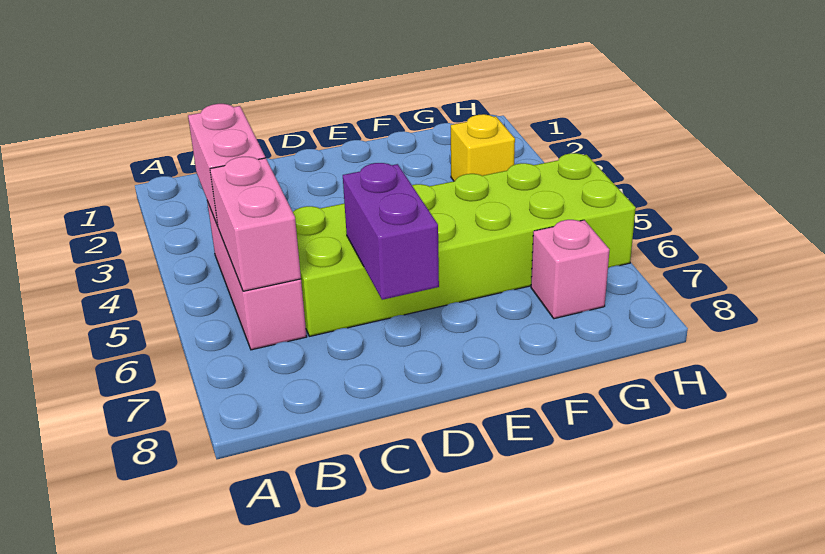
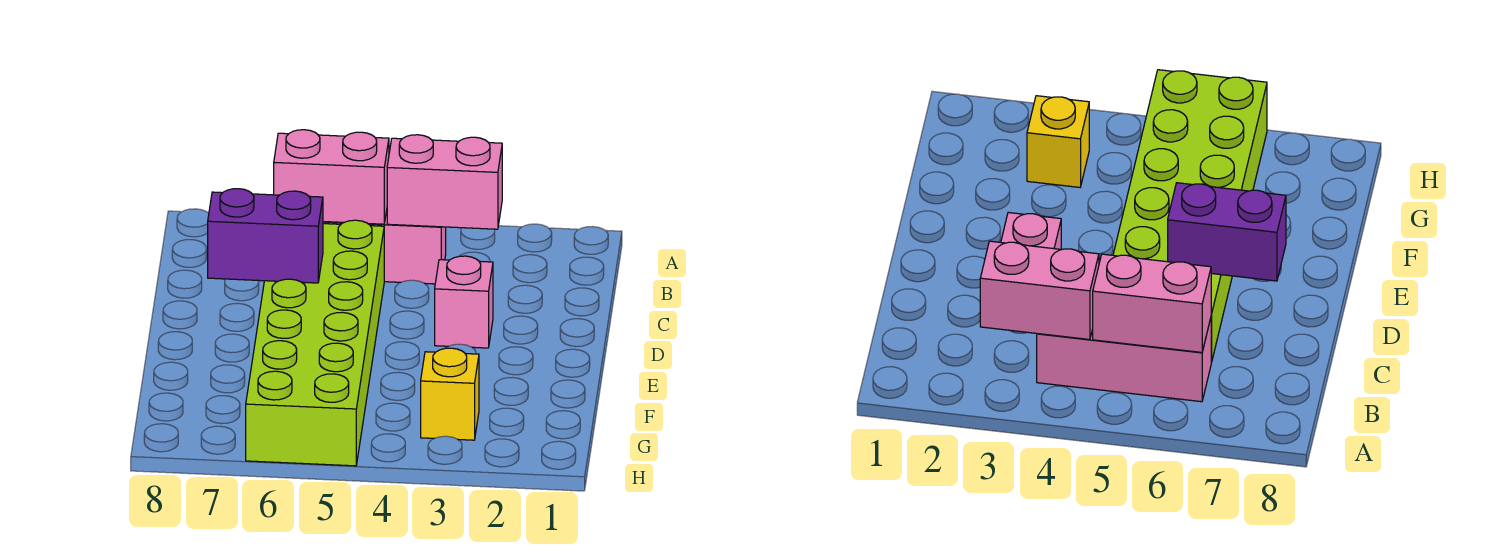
pink brick G7 level 1 -> pink brick D3 level 1

